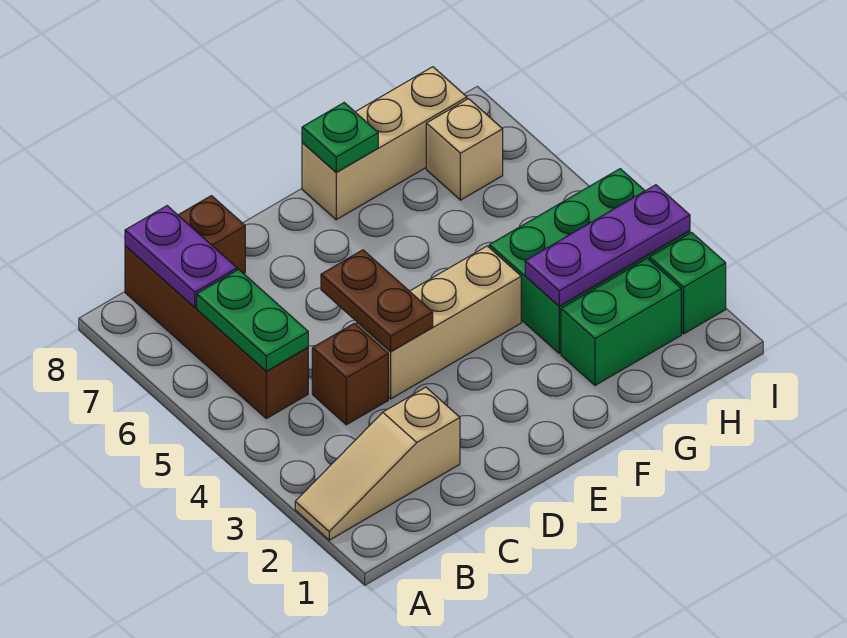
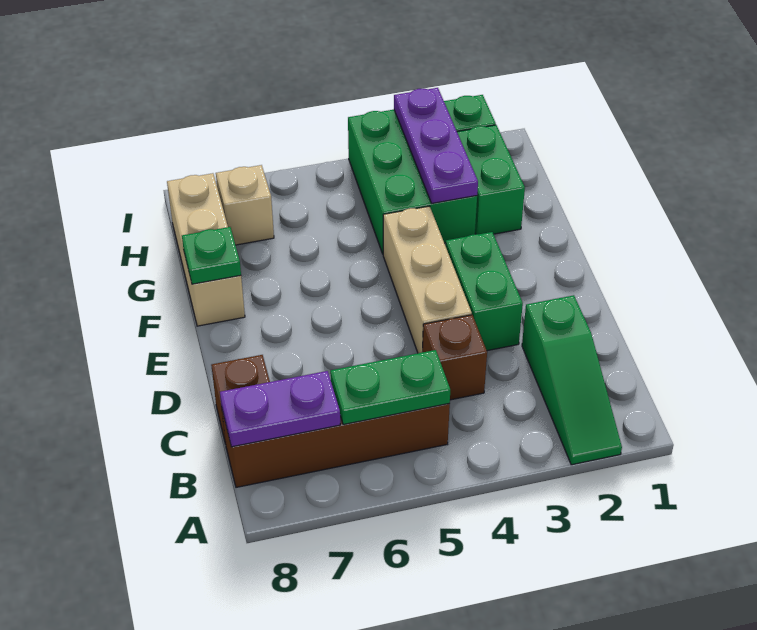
tan slope A2:C2 level 1 top C -> green slope A2:C2 level 1 top C
none -> green brick D3:E3 level 1
brown plate D4:D5 level 2 -> none

